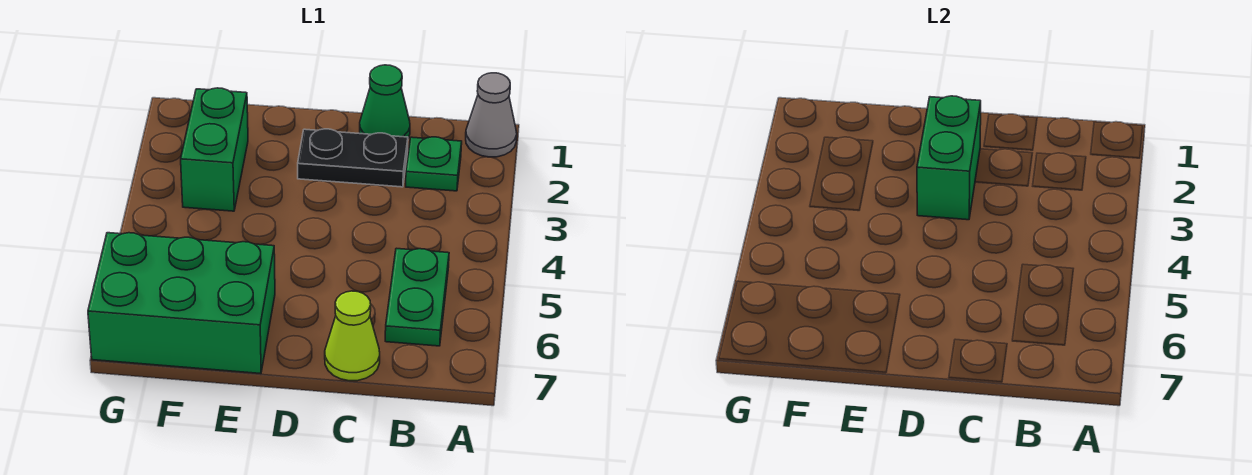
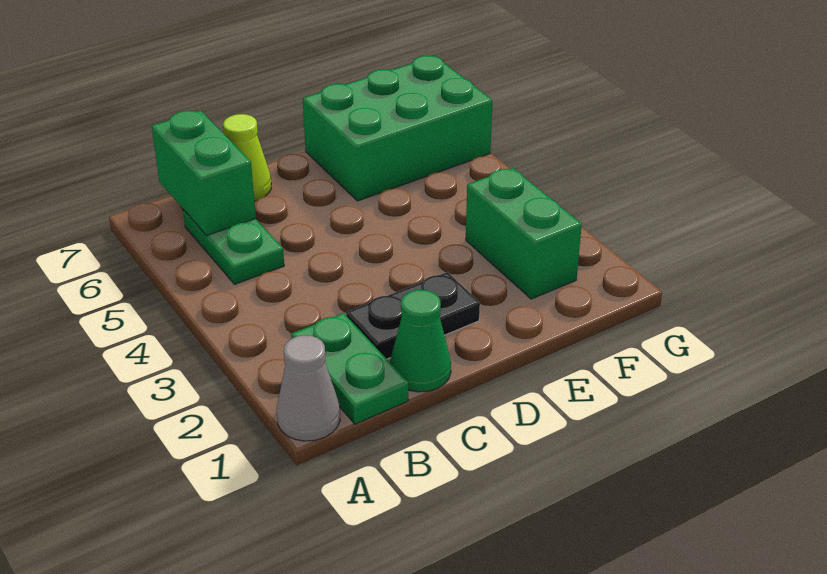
green plate B2 level 1 -> green plate B1:B2 level 1
green brick D2:D3 level 2 -> green brick B6:B7 level 2

